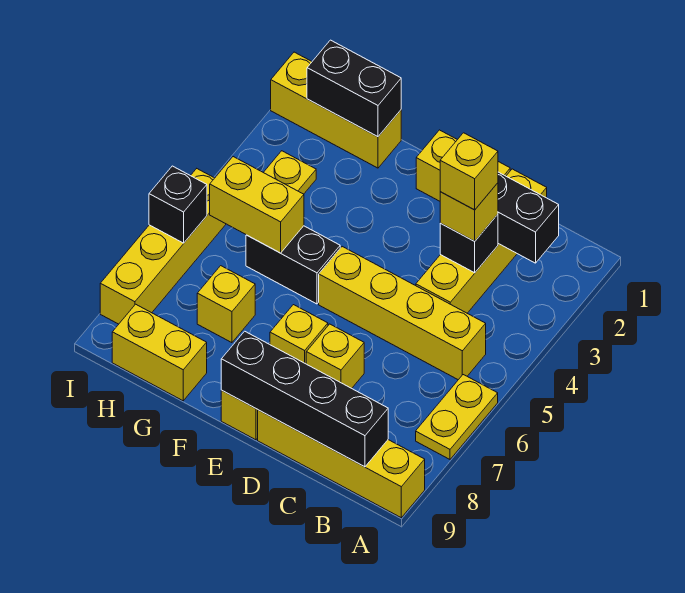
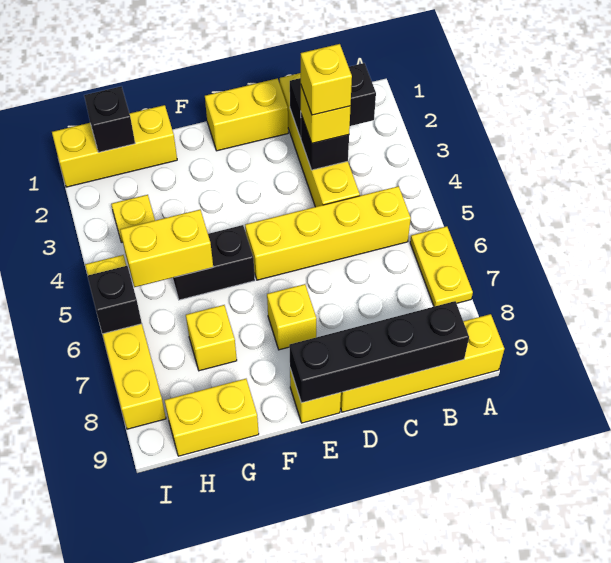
yellow brick D7 level 1 -> none
black brick G1:H1 level 2 -> black brick H1 level 2

